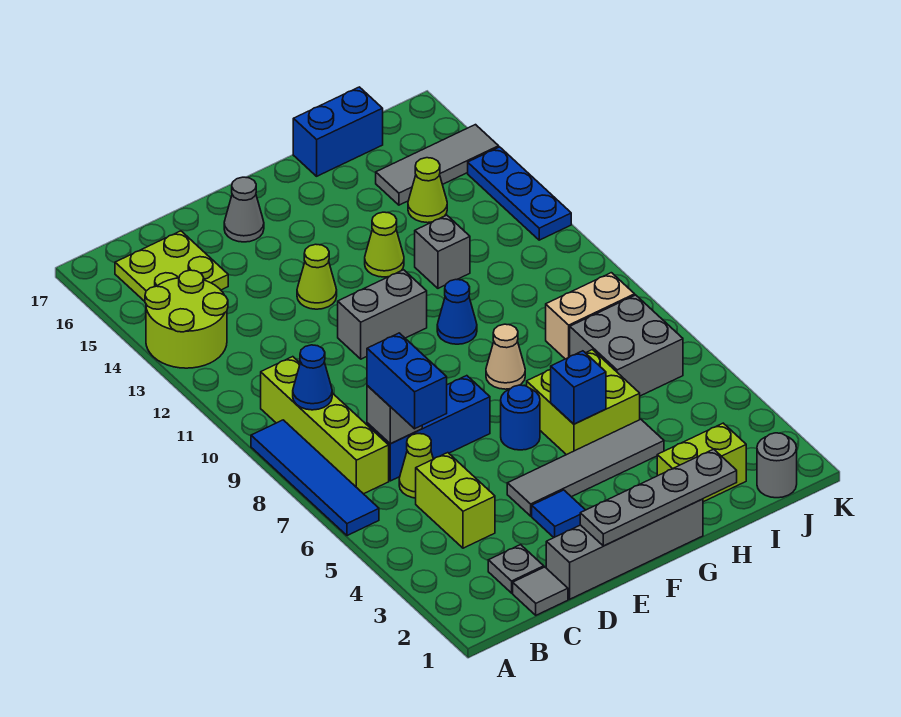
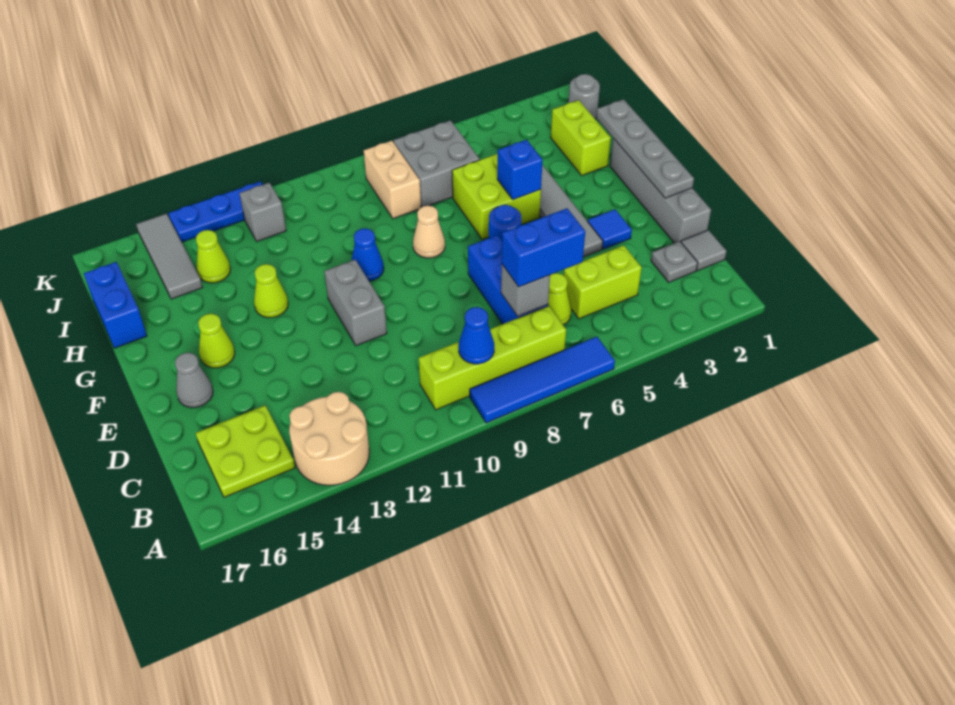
lime round brick A13:B14 level 1 -> tan round brick A13:B14 level 1
lime cone E13 level 1 -> lime cone F15 level 1
grey brick H12 level 1 -> grey brick J12 level 1

